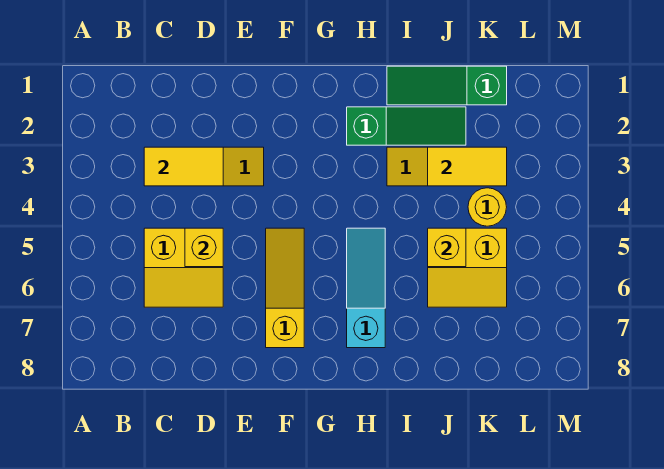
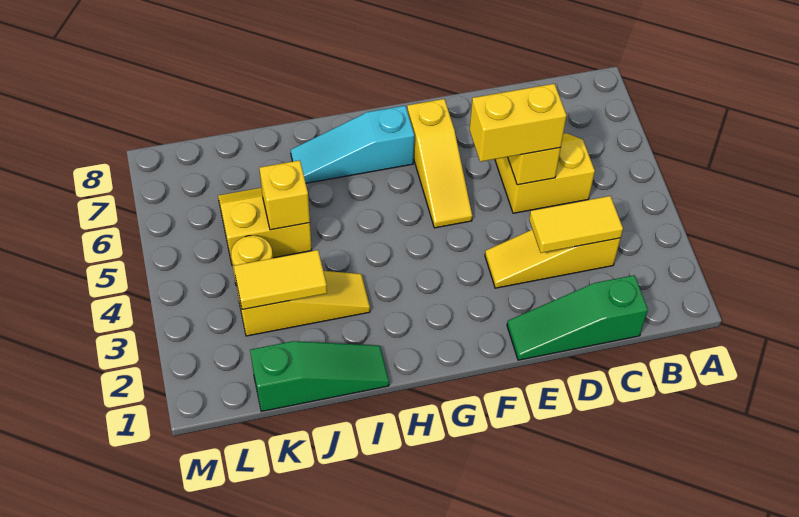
none -> yellow brick D5:E5 level 3
green slope H2:J2 level 1 top H -> green slope C1:E1 level 1 top C
cyan slope H5:H7 level 1 top 7 -> cyan slope G7:I7 level 1 top G

